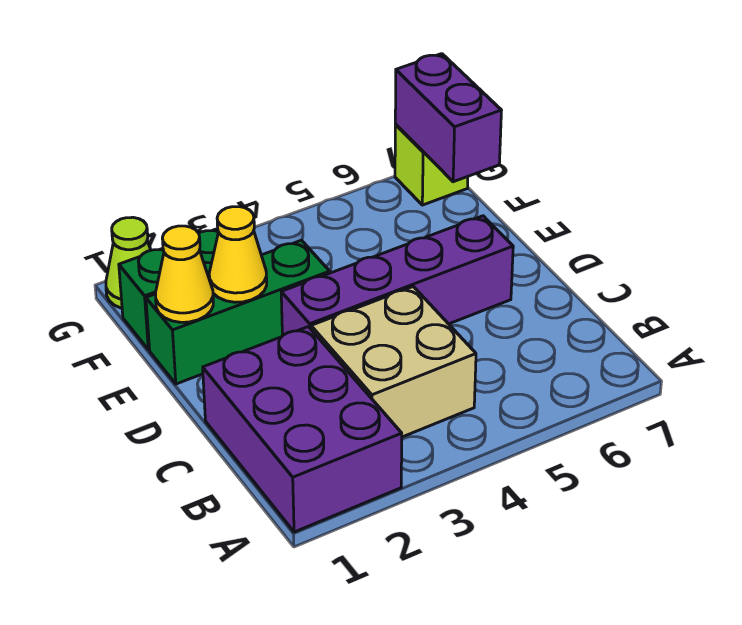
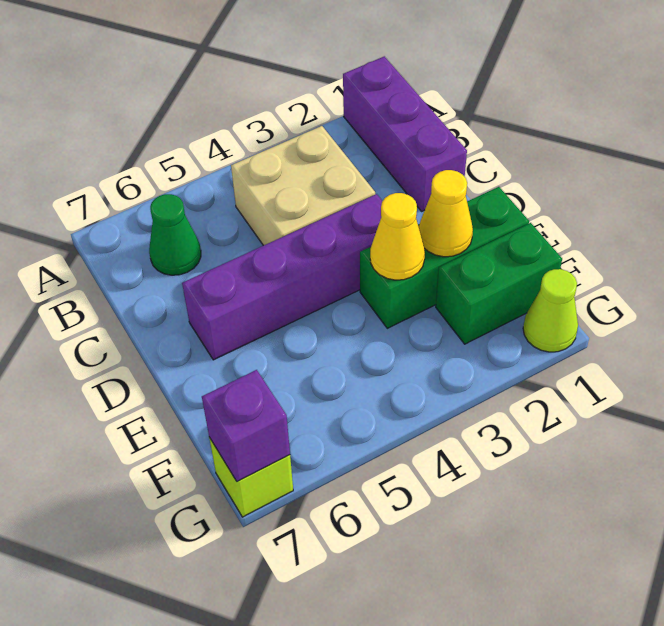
purple brick A1:C2 level 1 -> purple brick A1:C1 level 1
none -> green cone B6 level 1
yellow cone E1 level 2 -> yellow cone E3 level 2
purple brick F7:G7 level 2 -> purple brick G7 level 2

